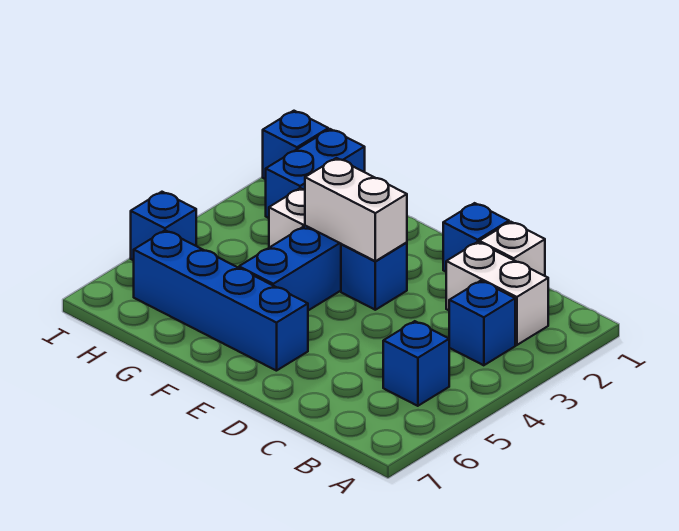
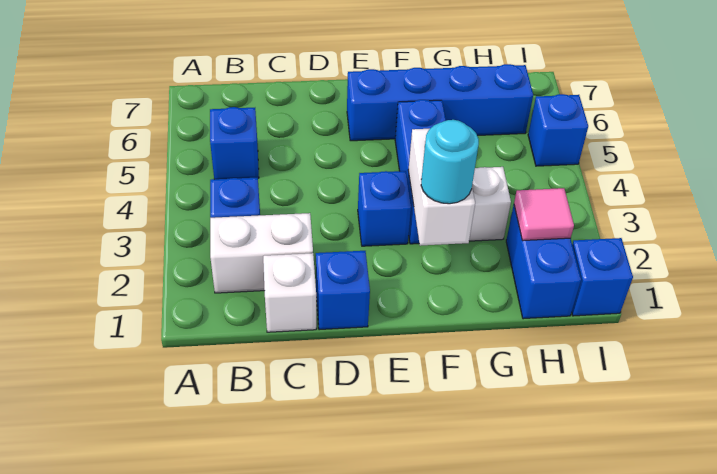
white brick E3:F3 level 2 -> white brick F2:F3 level 2
none -> cyan round brick F2 level 3
none -> pink tile H2 level 2

